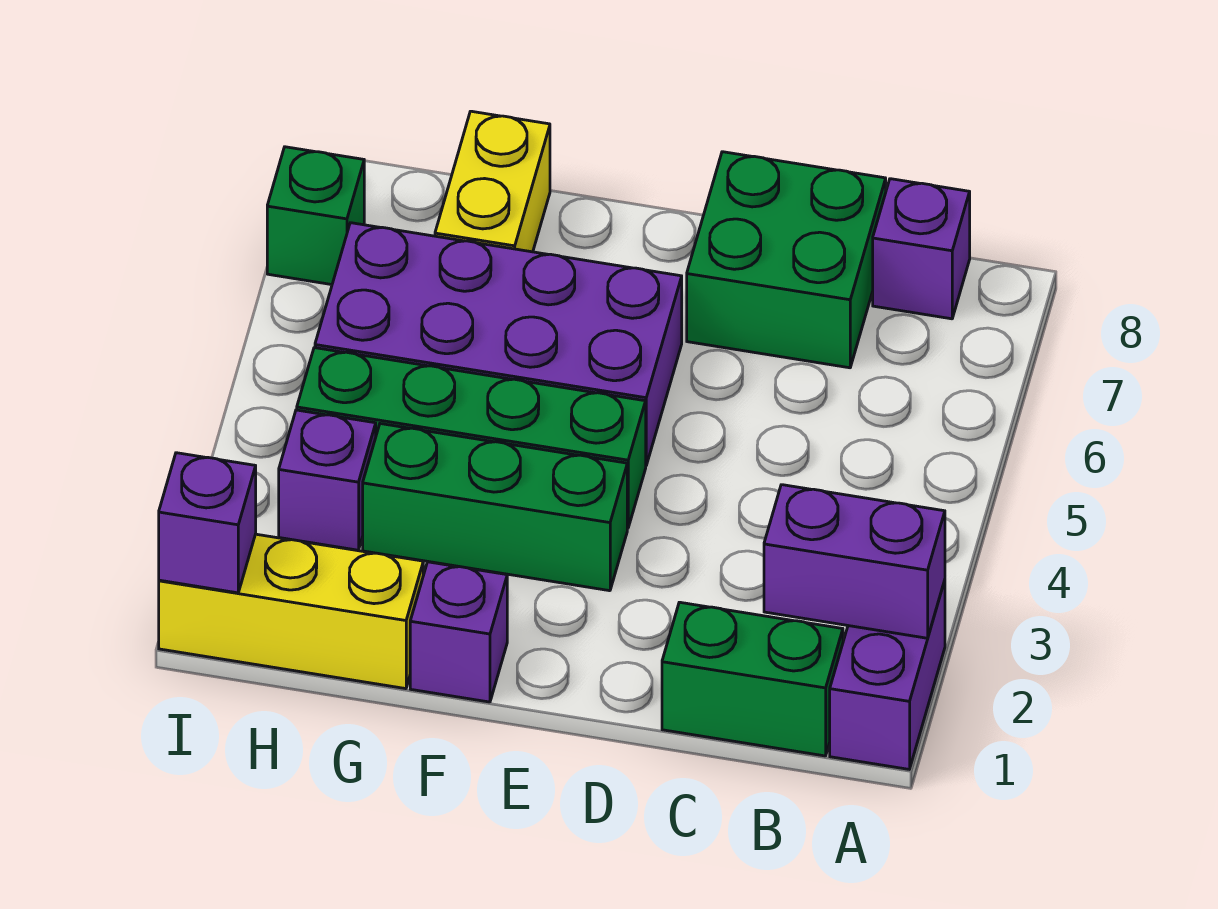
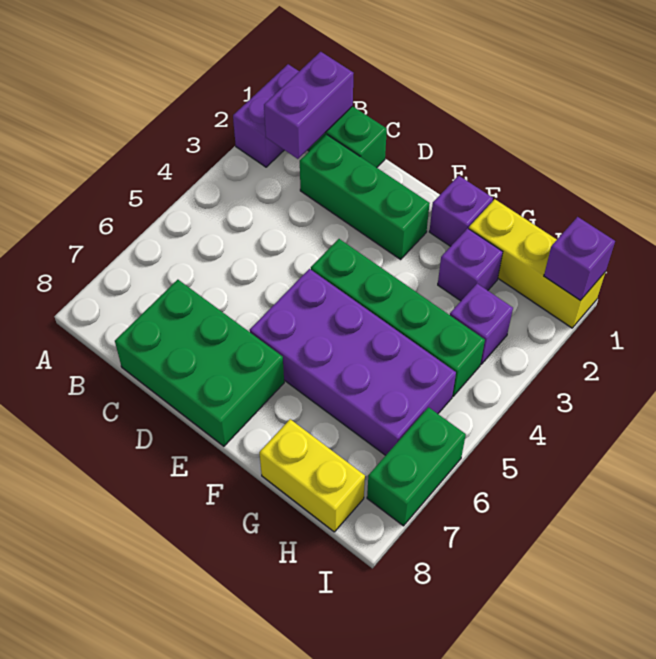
purple brick A2:B2 level 2 -> purple brick B1:B2 level 2
purple brick B8 level 1 -> purple brick G2 level 1
green brick C7:D8 level 1 -> green brick C7:E8 level 1
green brick E3:G3 level 1 -> green brick C2:E2 level 1
yellow brick G7:G8 level 1 -> yellow brick G8:H8 level 1
green brick I7 level 1 -> green brick I6:I7 level 1

